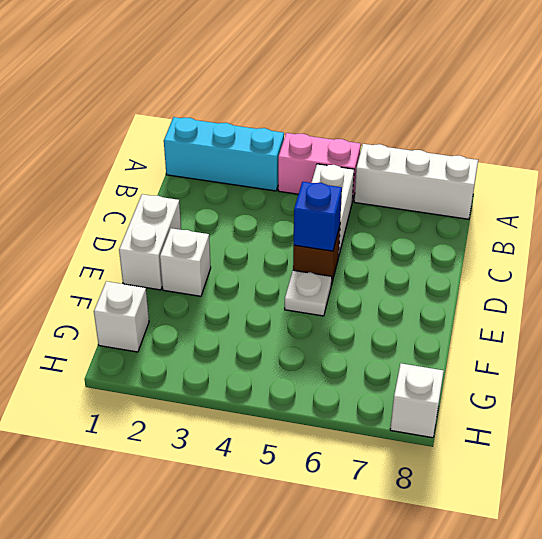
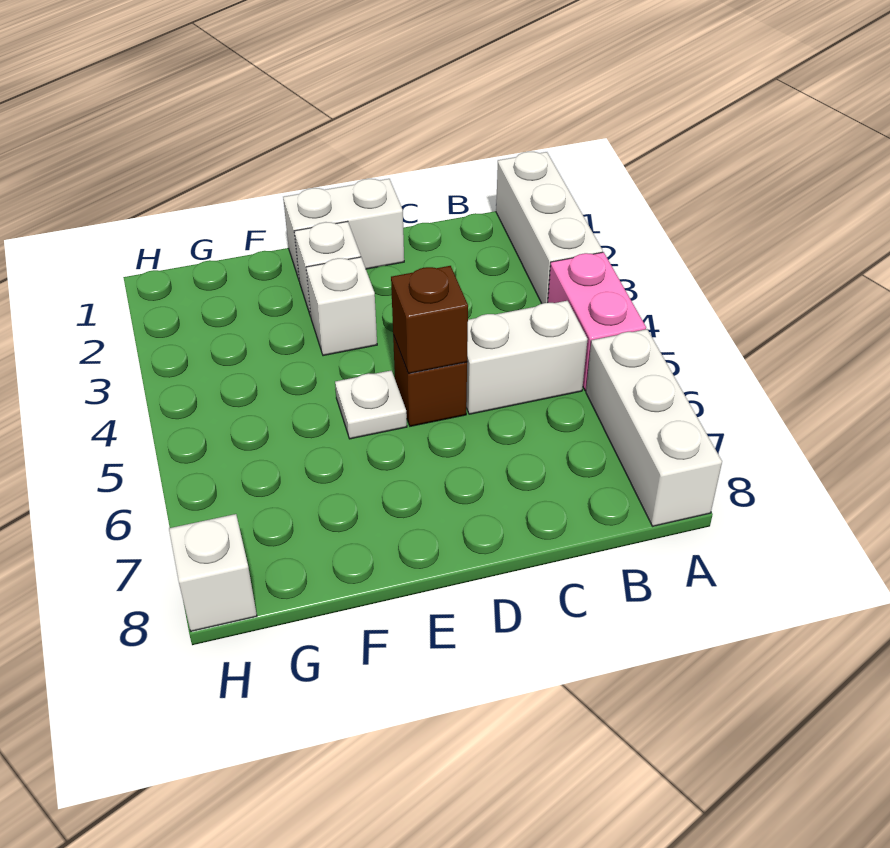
cyan brick A1:A3 level 1 -> white brick A1:A3 level 1
blue brick D5 level 2 -> brown brick D5 level 2
white brick G1 level 1 -> white brick E3 level 1

